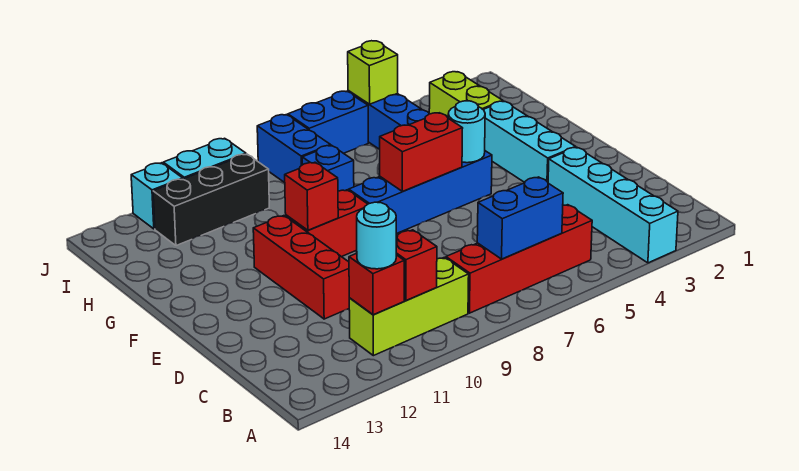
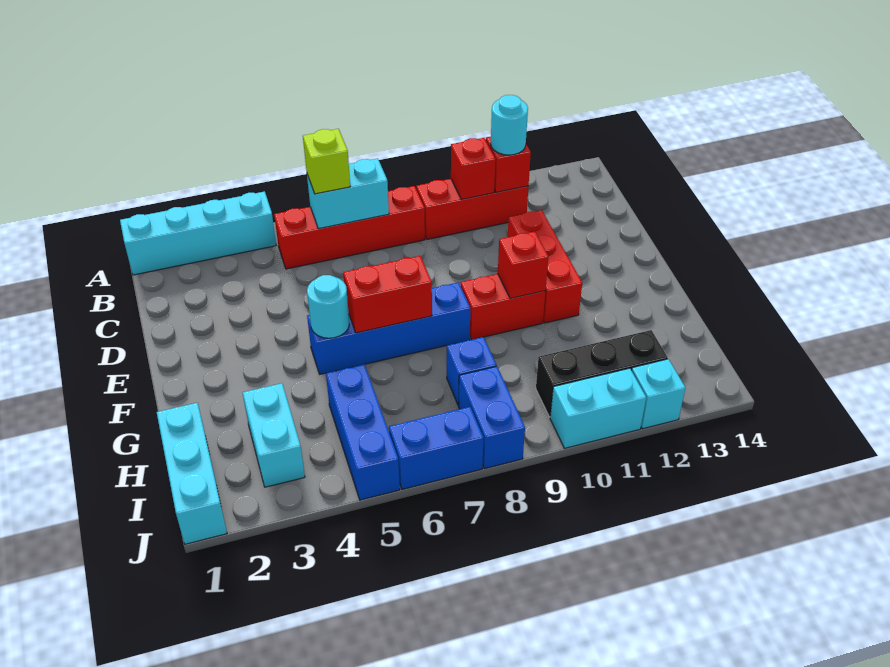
cyan brick A3:D3 level 1 -> cyan brick A1:A4 level 1
blue brick B6:B7 level 2 -> cyan brick B6:B7 level 2
lime brick B9:B11 level 1 -> red brick B9:B11 level 1
cyan brick E3:G3 level 1 -> cyan brick H1:J1 level 1
lime brick H3:I3 level 1 -> cyan brick H3:I3 level 1
lime brick J5 level 2 -> lime brick B6 level 3

